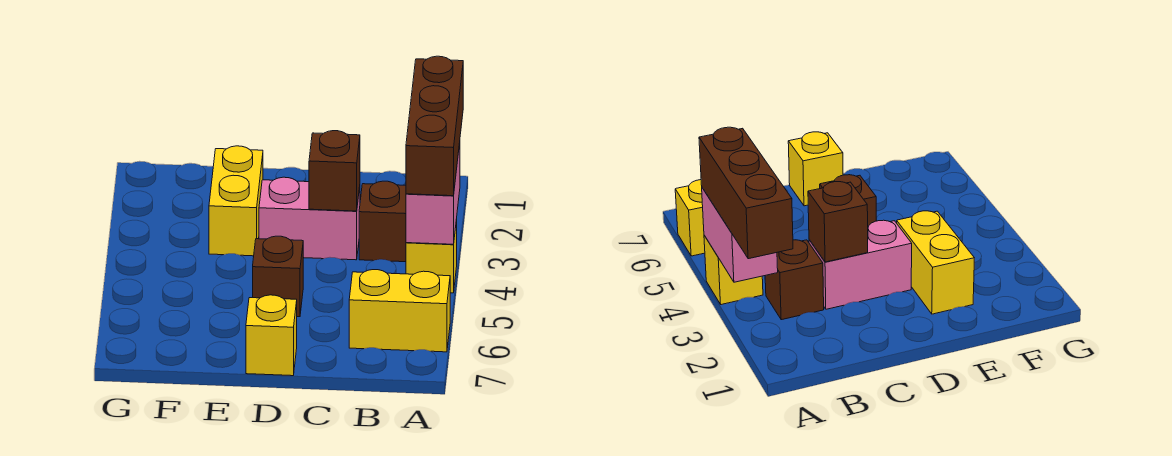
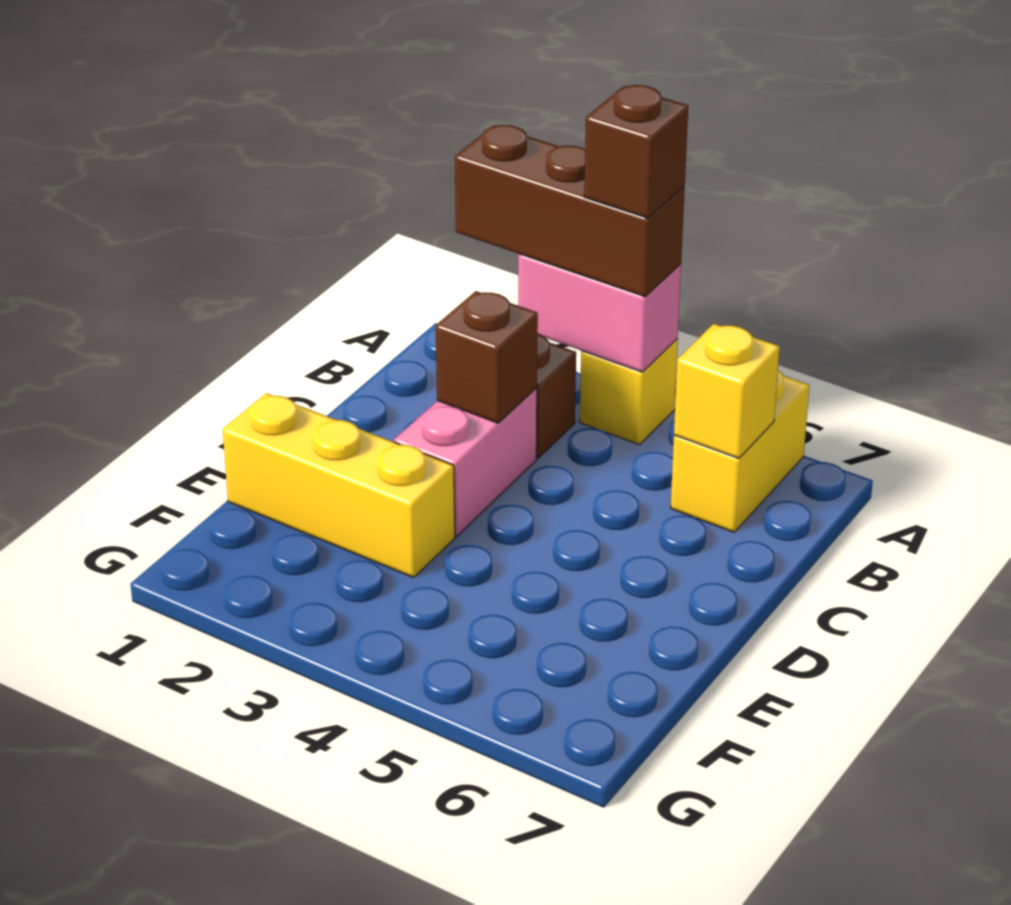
brown brick D5 level 1 -> brown brick A4 level 4
yellow brick D7 level 1 -> yellow brick B6 level 2
yellow brick E2:E3 level 1 -> yellow brick E1:E3 level 1

